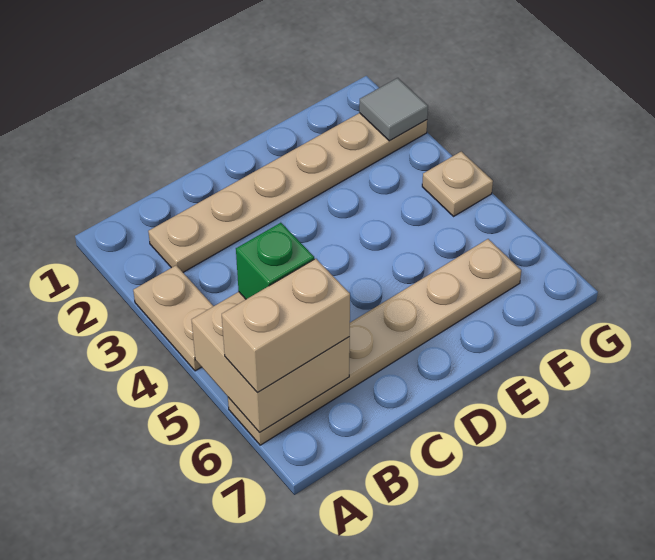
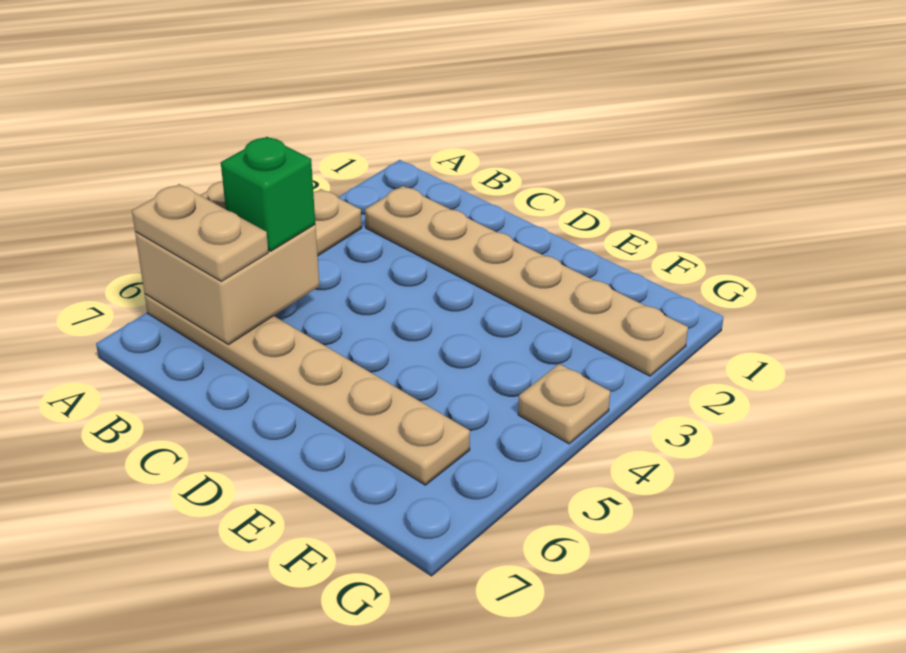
tan brick A6:B6 level 3 -> tan plate A6:B6 level 3
grey tile G2 level 2 -> none

